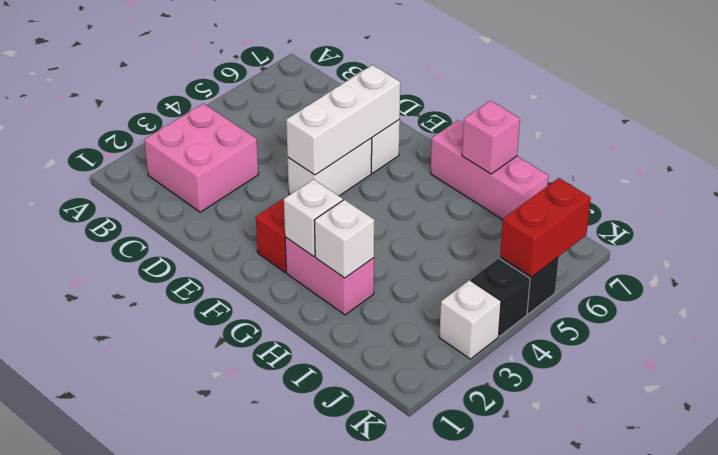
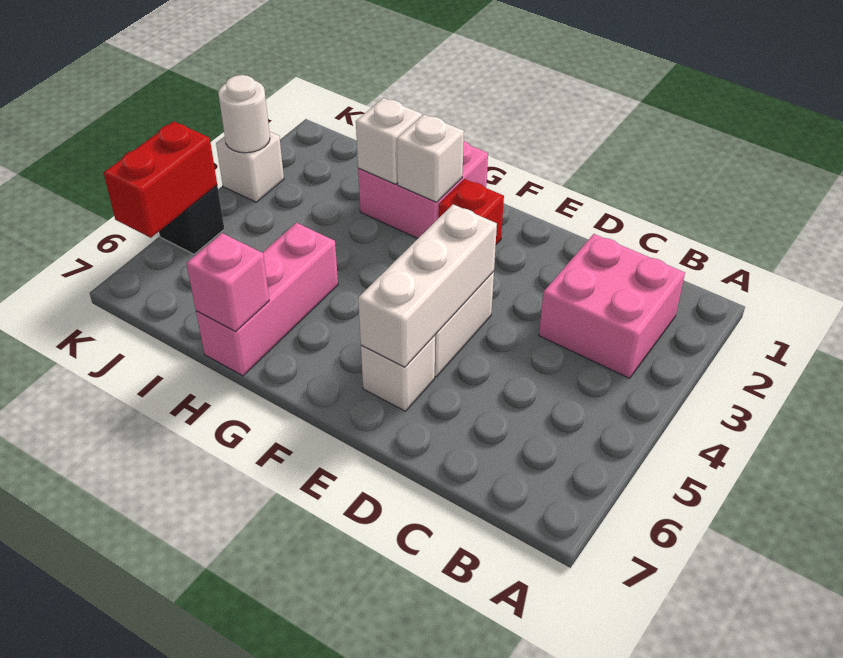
pink brick G2:H2 level 1 -> pink brick G1:H2 level 1
pink brick G7:I7 level 1 -> pink brick H5:H7 level 1
none -> white round brick K3 level 2
black brick K4 level 1 -> none

